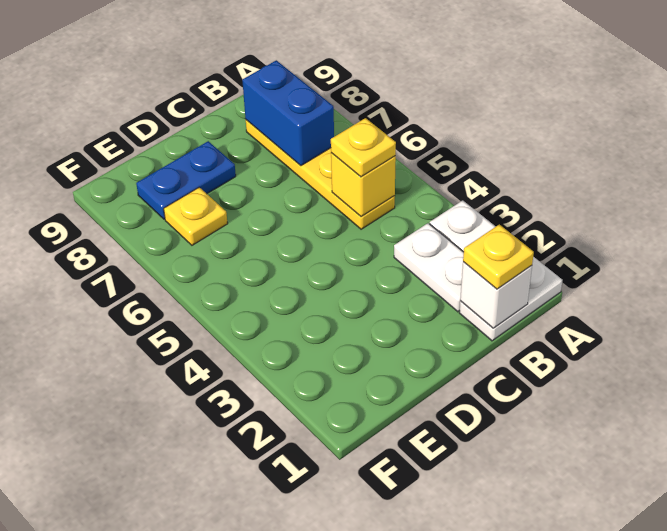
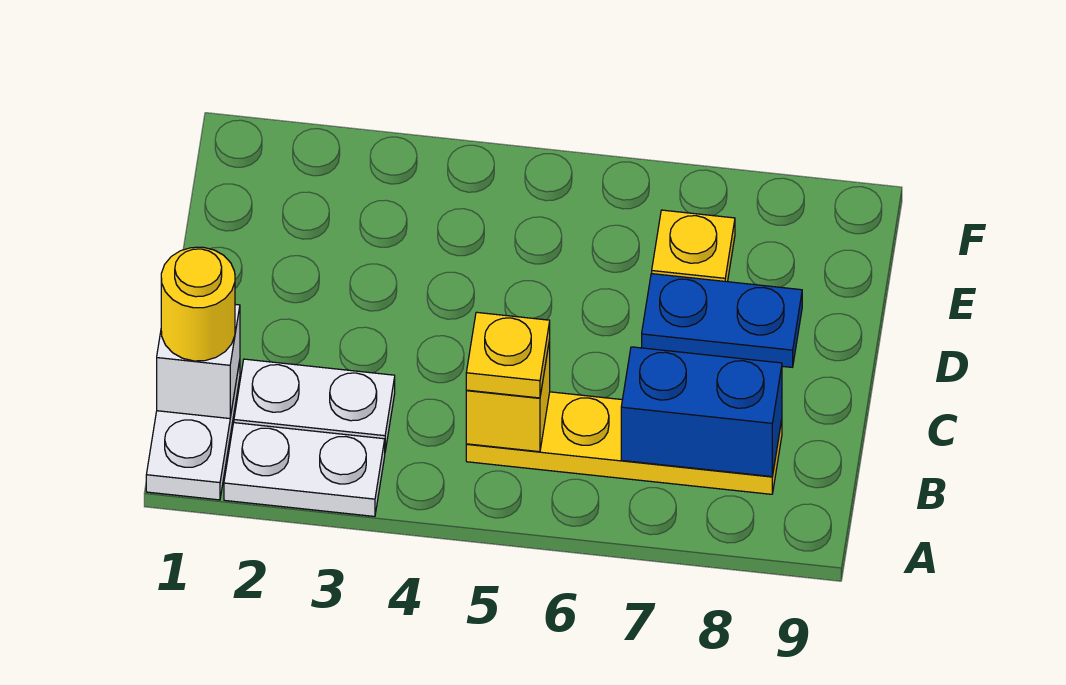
yellow plate B1 level 3 -> yellow round brick B1 level 3
blue plate D8:E8 level 1 -> blue plate D7:D8 level 1

